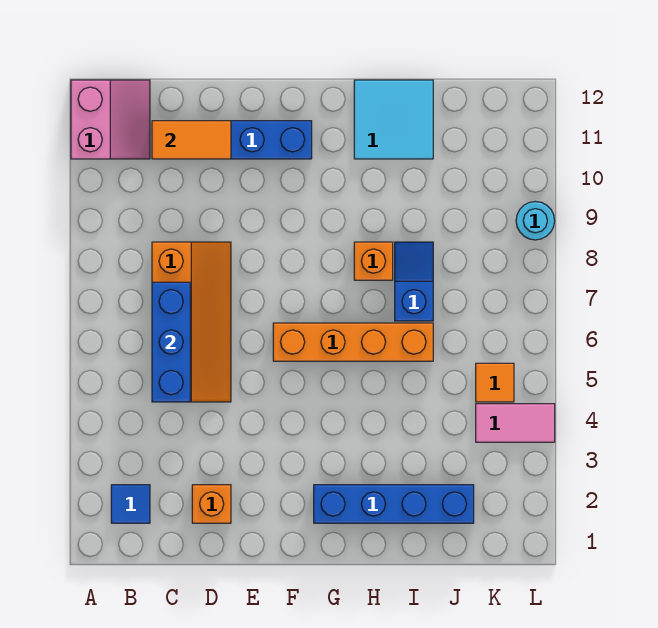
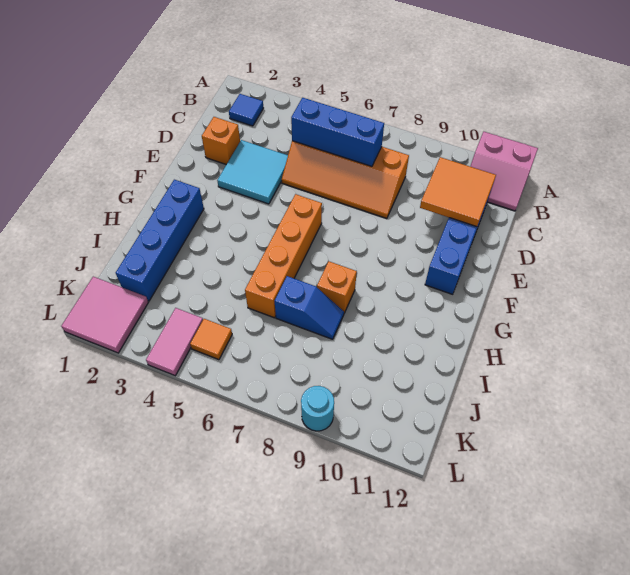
orange tile C11:D11 level 2 -> orange tile C10:D11 level 2
cyan tile H11:I12 level 1 -> cyan tile D3:E4 level 1
none -> pink tile K1:L2 level 1

